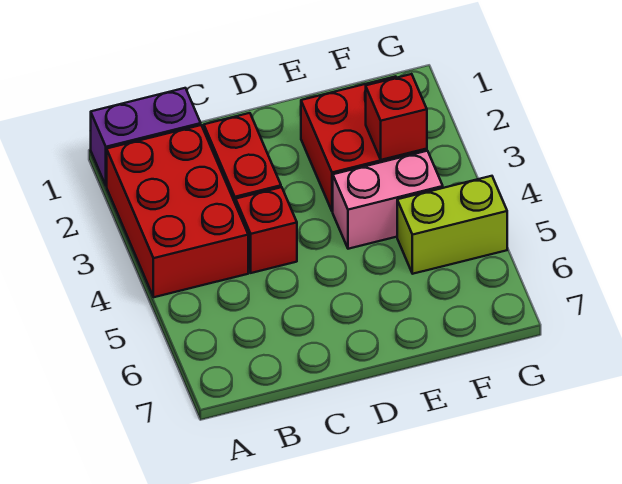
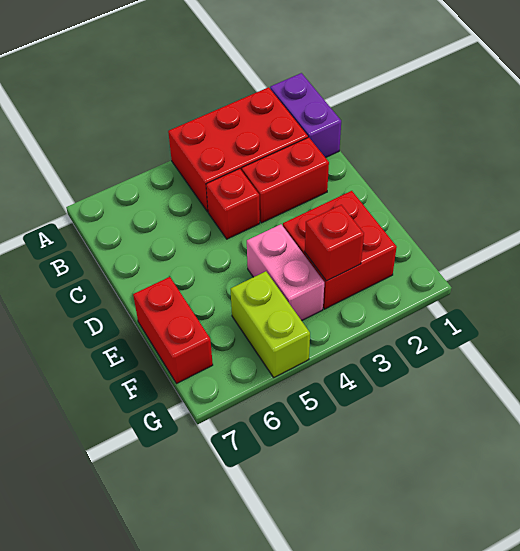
none -> red brick E7:F7 level 1

